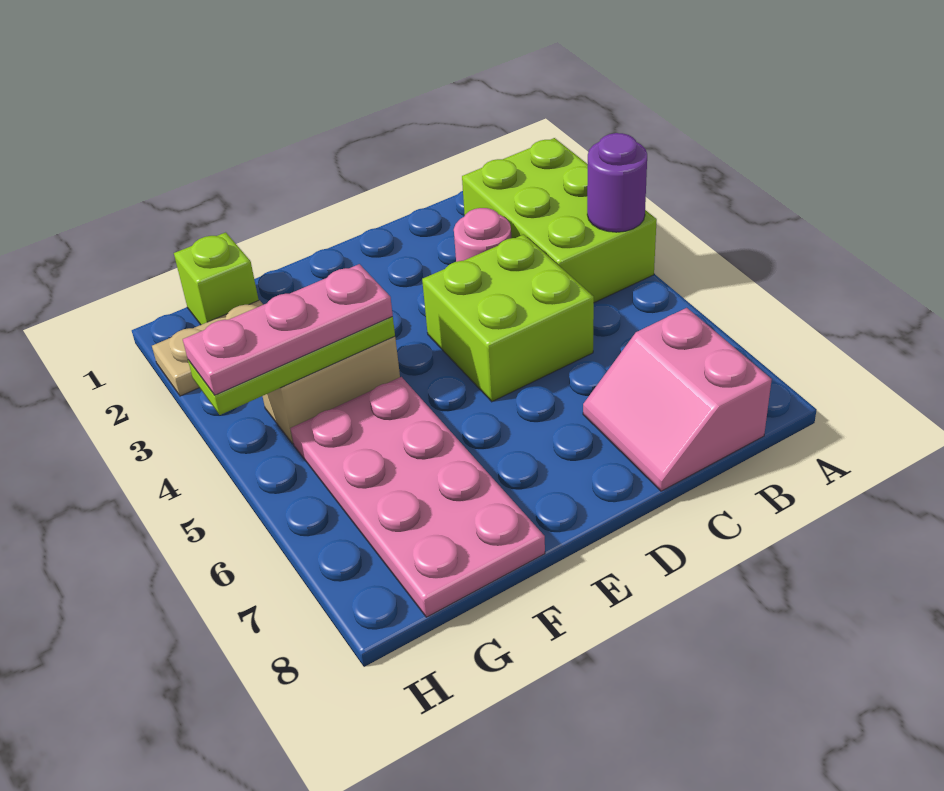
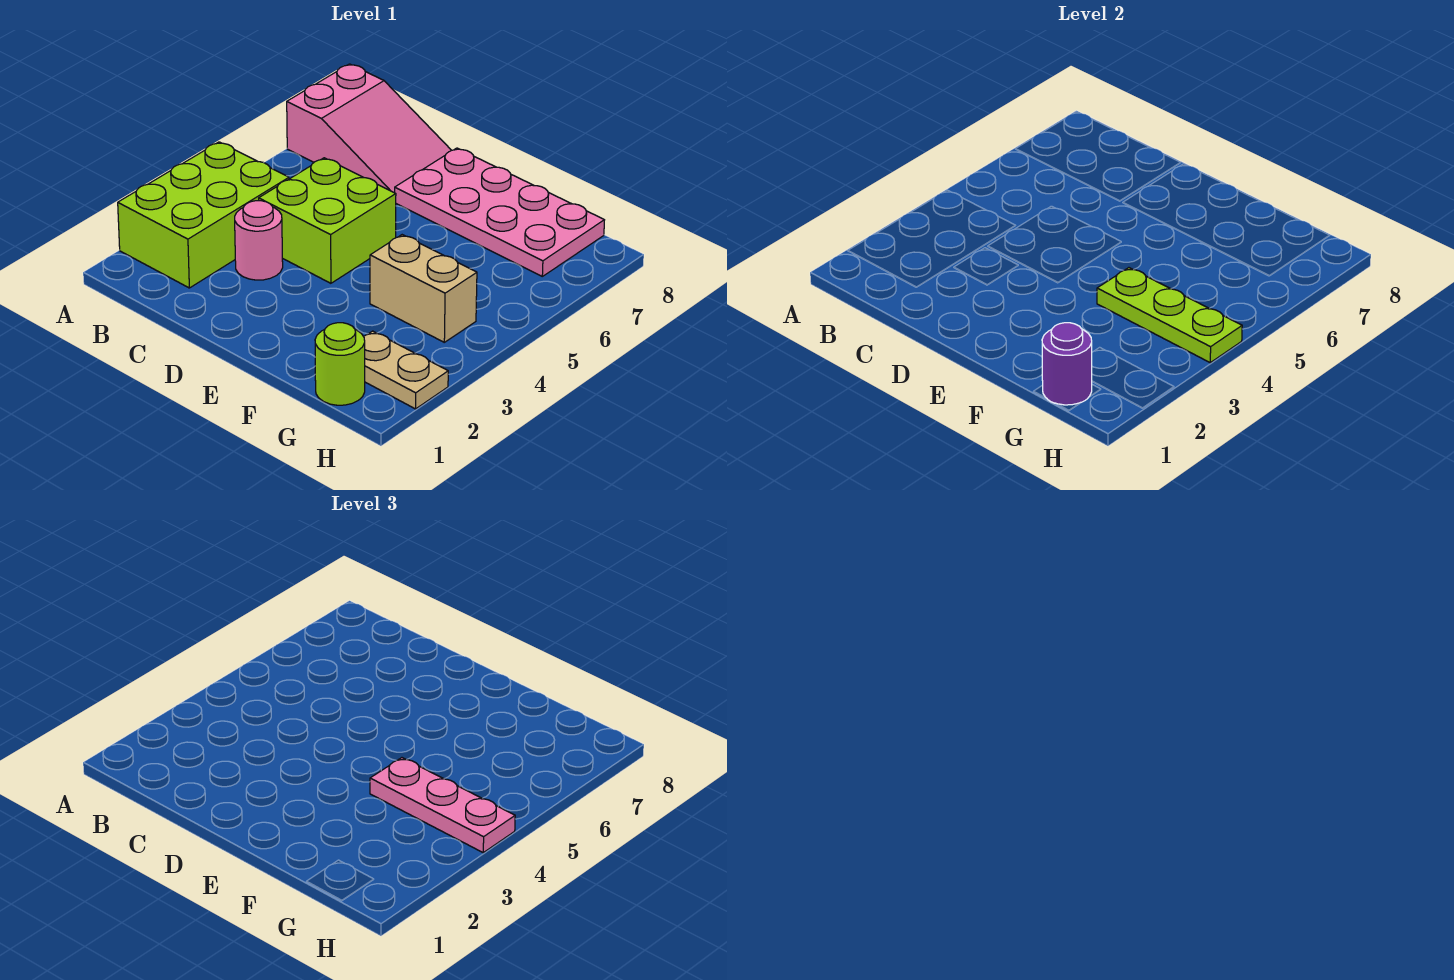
purple round brick A4 level 2 -> purple round brick G1 level 2
pink slope B7:C8 level 1 top B -> pink slope A7:C8 level 1 top A
pink plate F5:G8 level 1 -> pink plate D7:G8 level 1
lime brick G1 level 1 -> lime round brick G1 level 1

